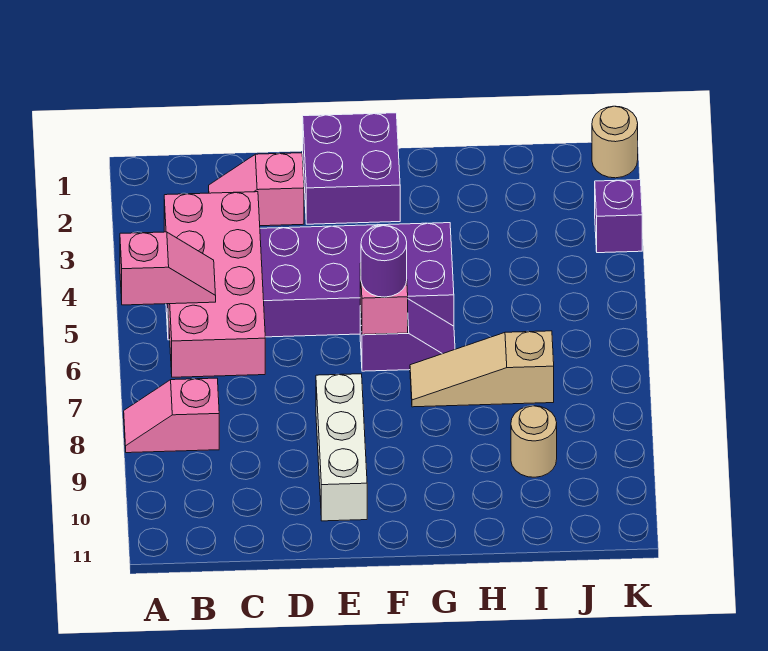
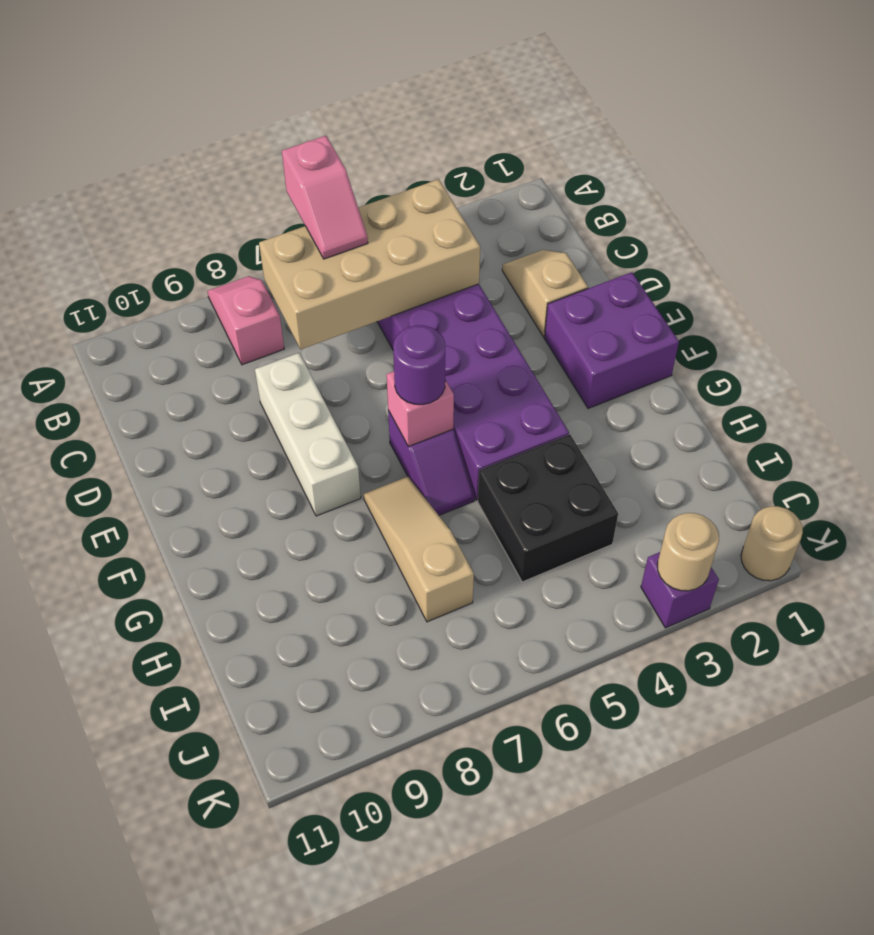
pink brick B4:C7 level 2 -> tan brick B4:C7 level 2
pink slope C2:D2 level 1 top D -> tan slope C2:D2 level 1 top D
white brick E8:E10 level 1 -> white brick D8:F8 level 1
none -> black brick H4:I5 level 1
tan round brick I9 level 1 -> tan round brick K3 level 2

